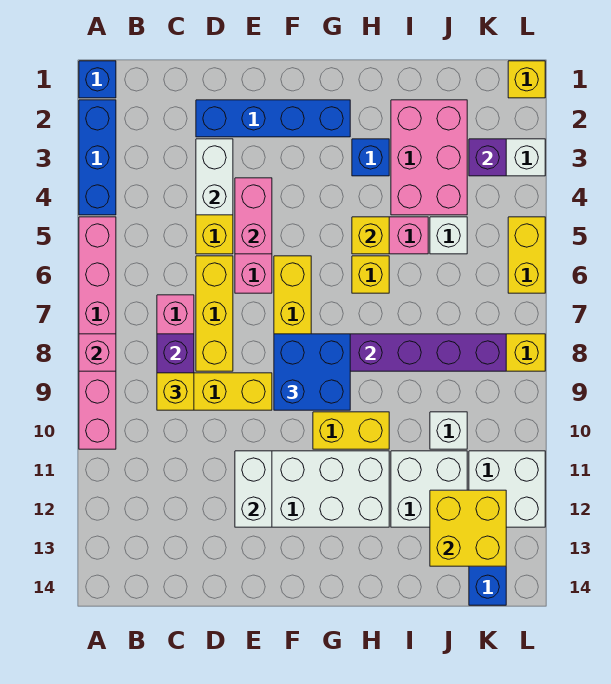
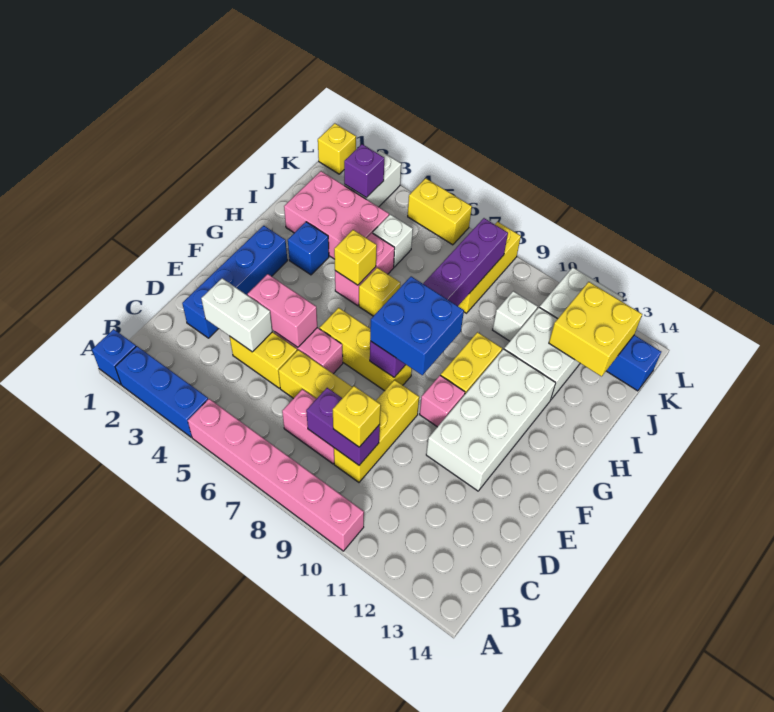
pink brick A8 level 2 -> pink brick F10 level 1
white brick E11:E12 level 2 -> none

